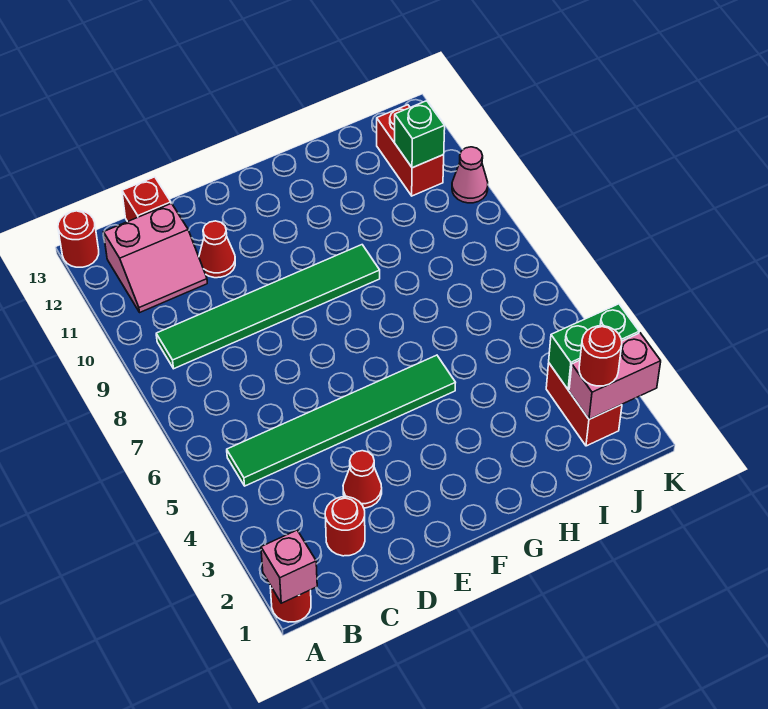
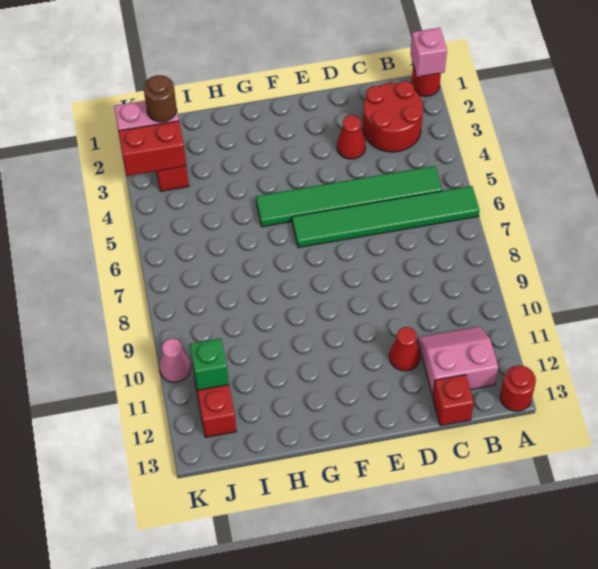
green tile B9:G9 level 1 -> green tile A6:F6 level 1
red round brick C2 level 1 -> red round brick B2:C3 level 1
red round brick J2 level 3 -> brown round brick J2 level 3
green brick J3:K3 level 2 -> red brick J3:K3 level 2

